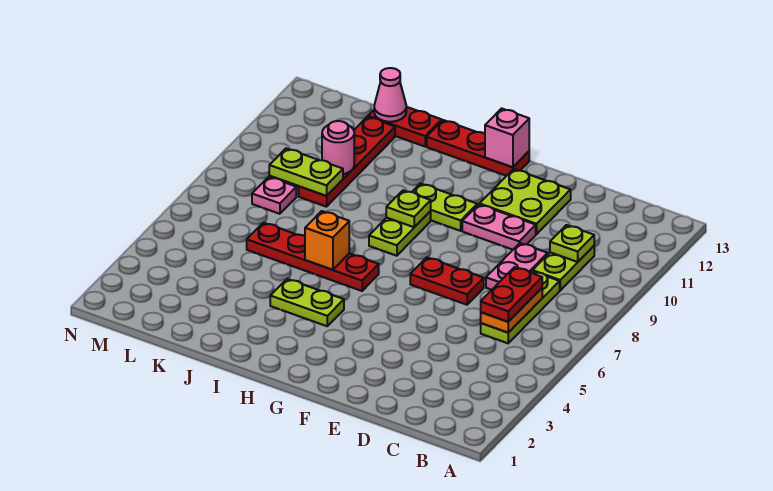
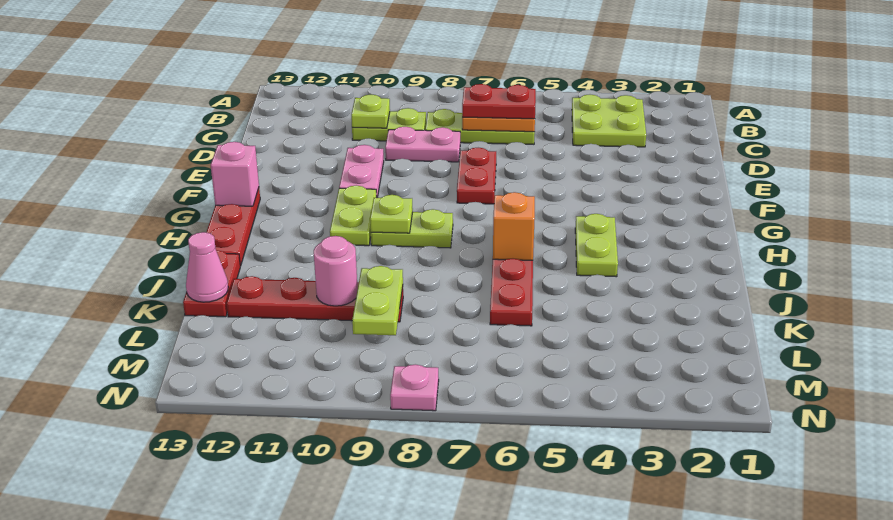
lime plate E11:F12 level 1 -> lime plate B3:C4 level 1
pink plate L8 level 1 -> pink plate N8 level 1

